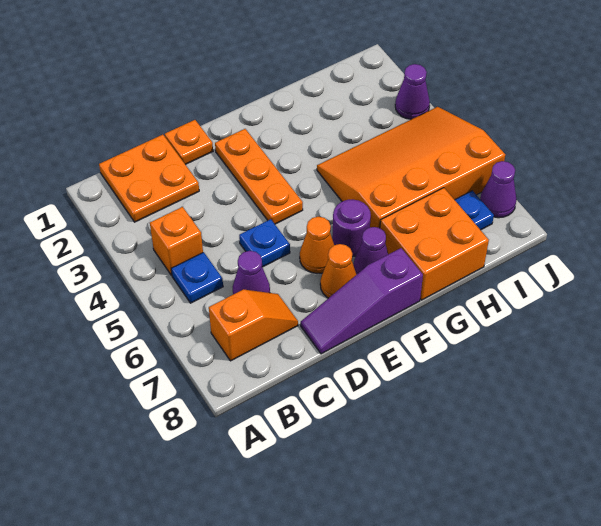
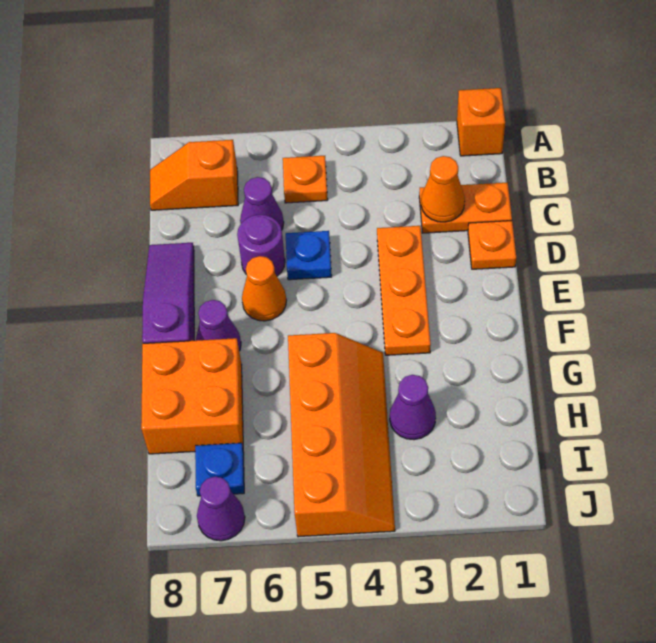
orange plate B1:C2 level 1 -> orange plate C1:C2 level 1
orange brick B4 level 1 -> orange brick A1 level 1
blue plate B5 level 1 -> orange plate B5 level 1
orange slope B7:C7 level 1 top B -> orange slope B7:B8 level 1 top 7
orange plate E2:E4 level 1 -> orange plate D3:F3 level 1
orange cone E7 level 1 -> orange cone C2 level 2
purple round brick F6 level 1 -> purple round brick D6 level 1
orange slope G4:J6 level 1 top 6 -> orange slope G4:J5 level 1 top 5
purple cone J3 level 1 -> purple cone H3 level 1

